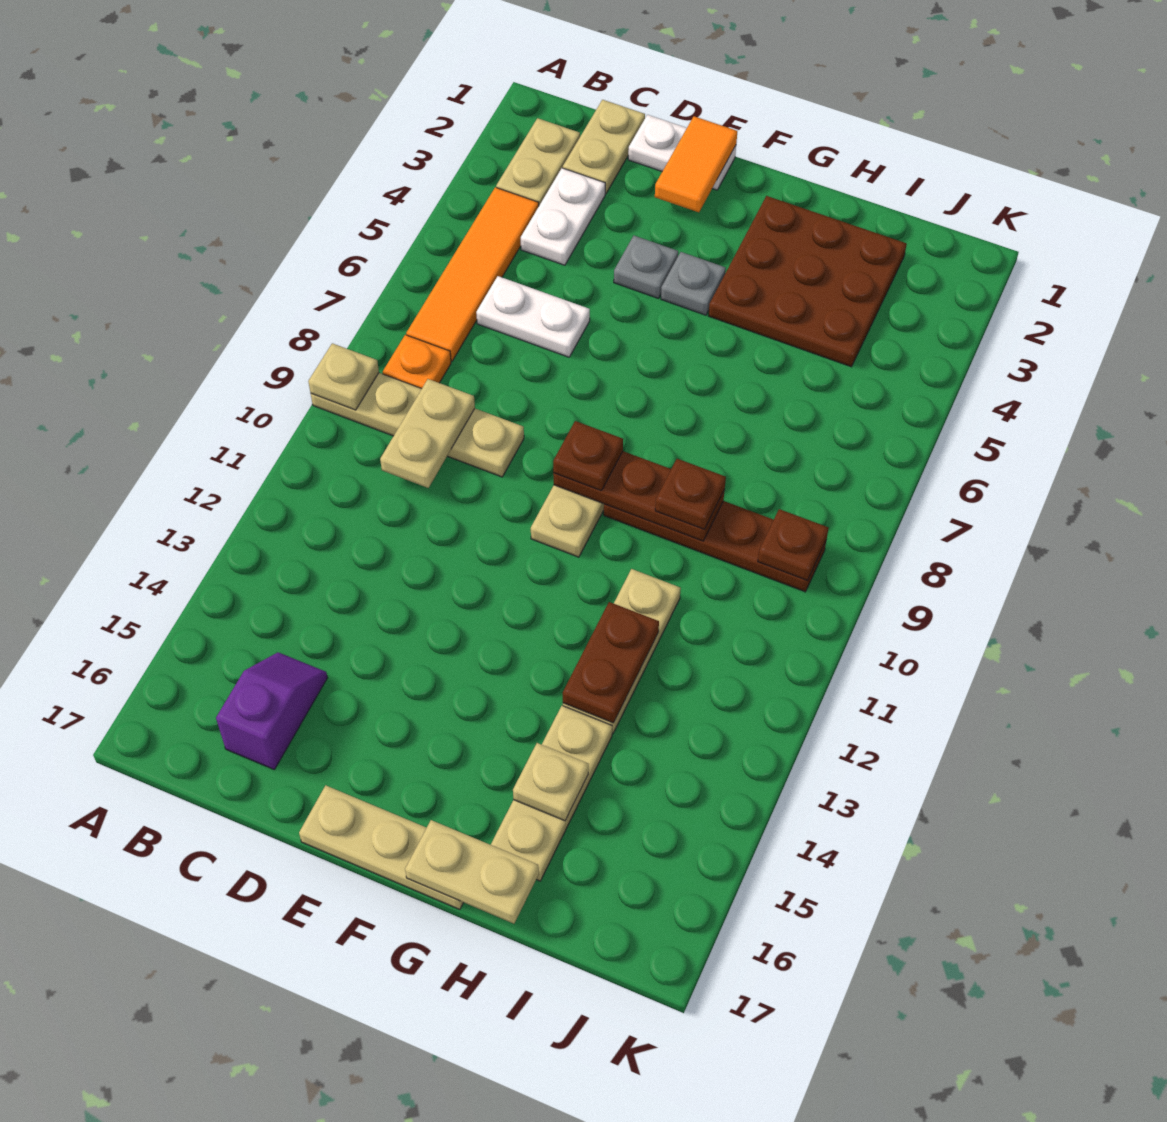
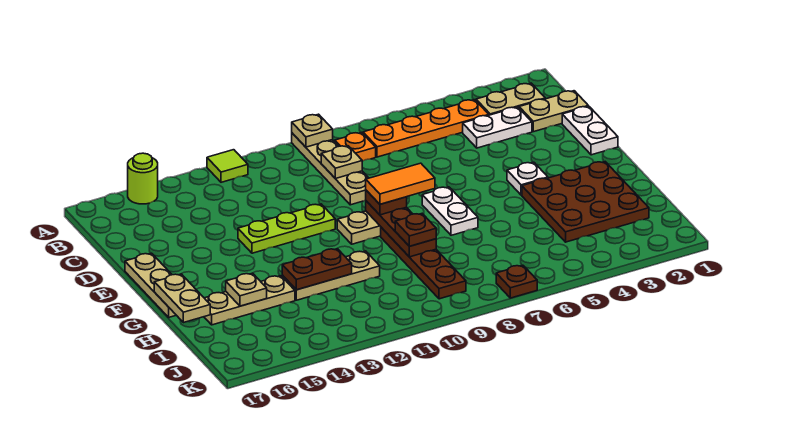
none -> lime tile A12 level 1
none -> lime round brick A15 level 1
orange tile B4:B7 level 1 -> orange plate B4:B7 level 1
white plate C6:D6 level 1 -> white plate F7:G7 level 1
tan plate C9:C10 level 2 -> tan plate C9 level 2
purple slope C15:C16 level 1 top 16 -> none
orange tile E1:E2 level 2 -> orange tile F8:F9 level 4
grey plate E4 level 1 -> none
none -> lime plate E11:E13 level 1
grey plate F4 level 1 -> white plate F4 level 1
brown plate J9 level 2 -> brown plate K7 level 1

